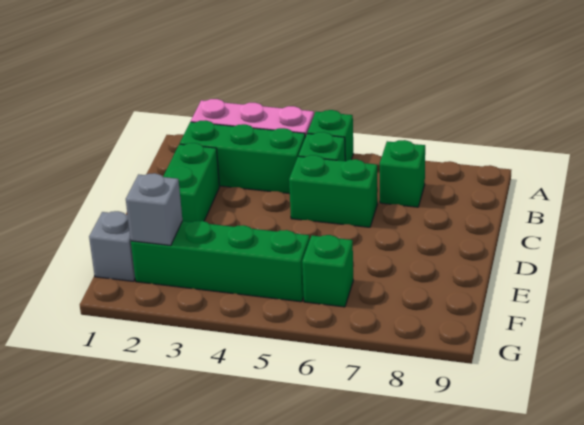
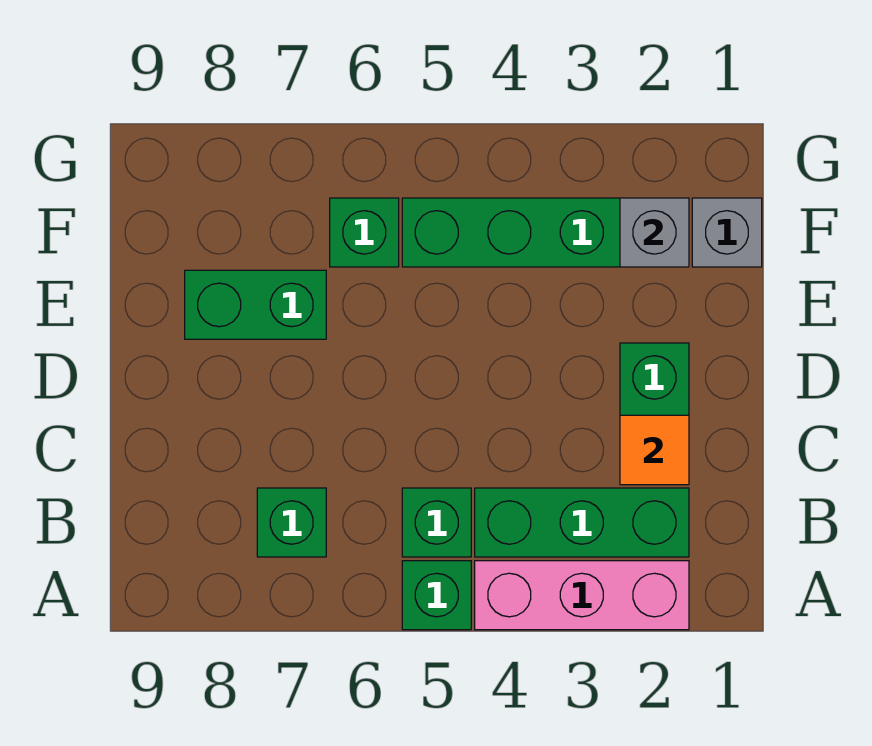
none -> orange tile C2 level 2
green brick C5:C6 level 1 -> green brick E7:E8 level 1

